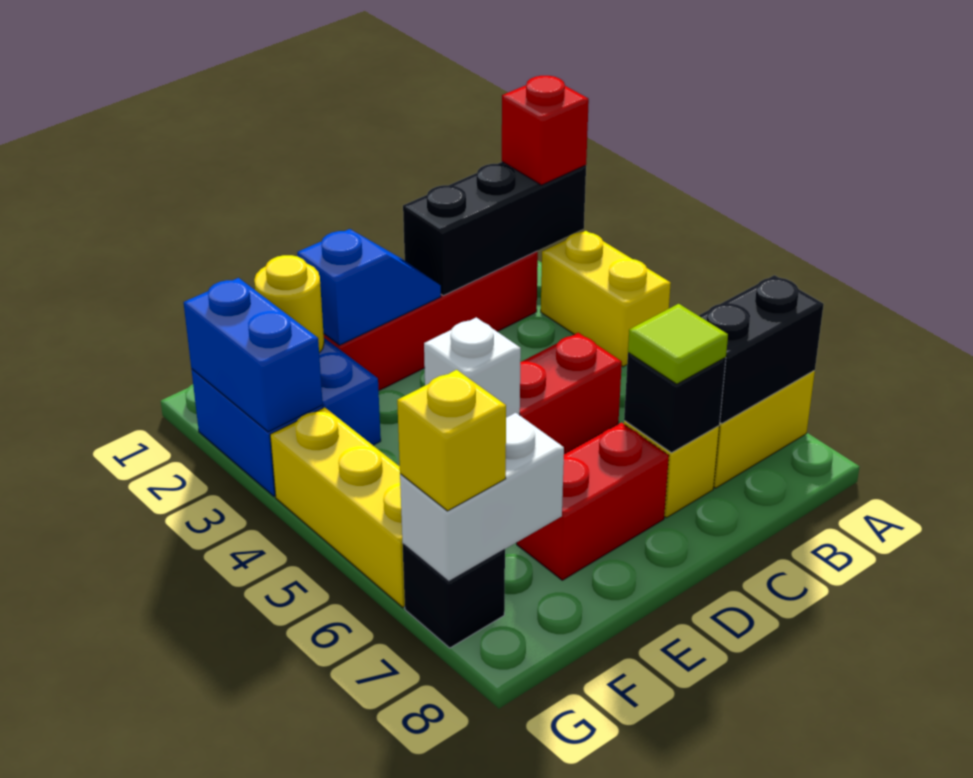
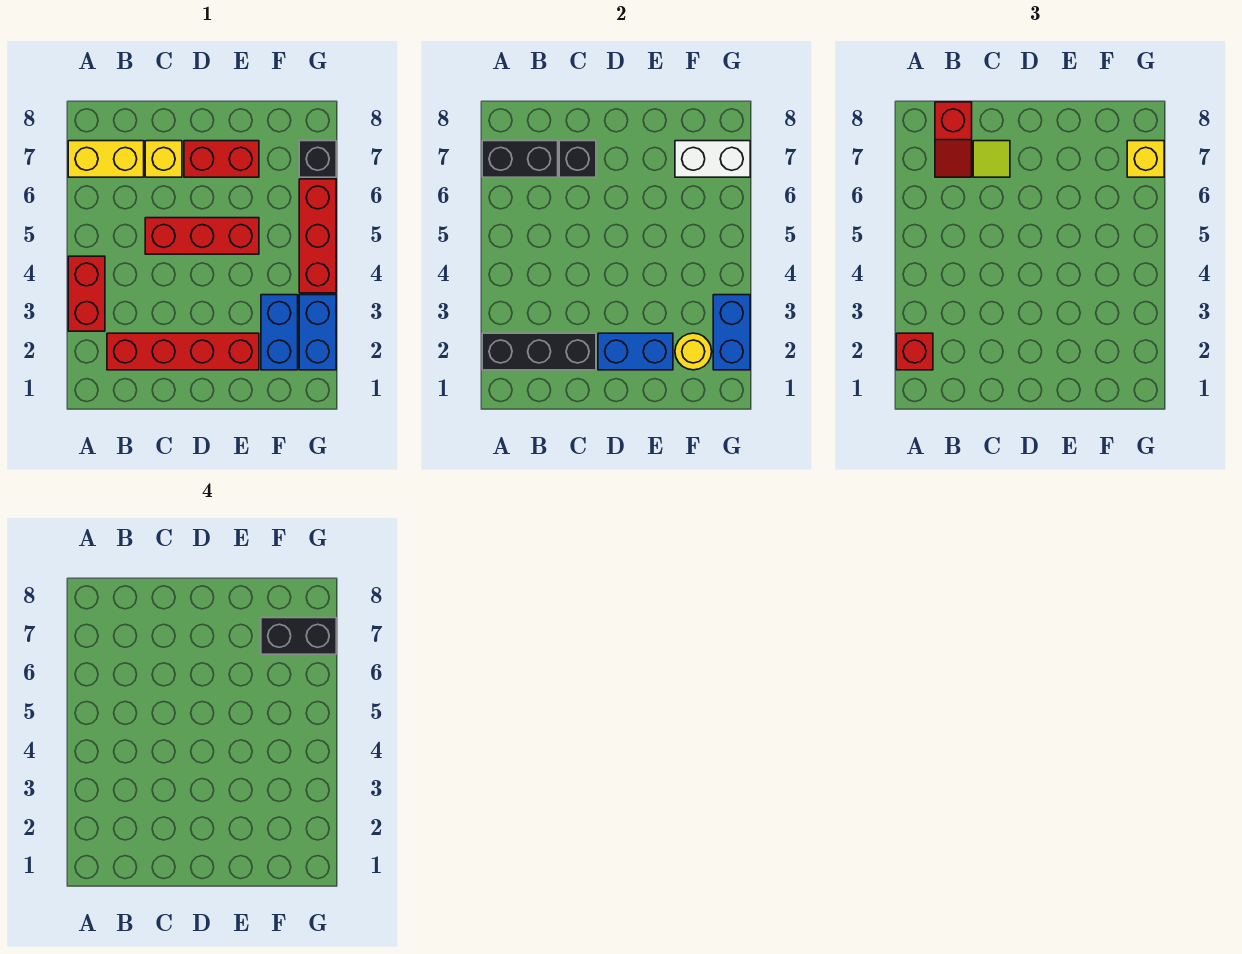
yellow brick A3:A4 level 1 -> red brick A3:A4 level 1
none -> red slope B7:B8 level 3 top 8
blue slope D2:E2 level 2 top E -> blue brick D2:E2 level 2
white brick E5 level 2 -> none
none -> black brick F7:G7 level 4
yellow brick G4:G6 level 1 -> red brick G4:G6 level 1

